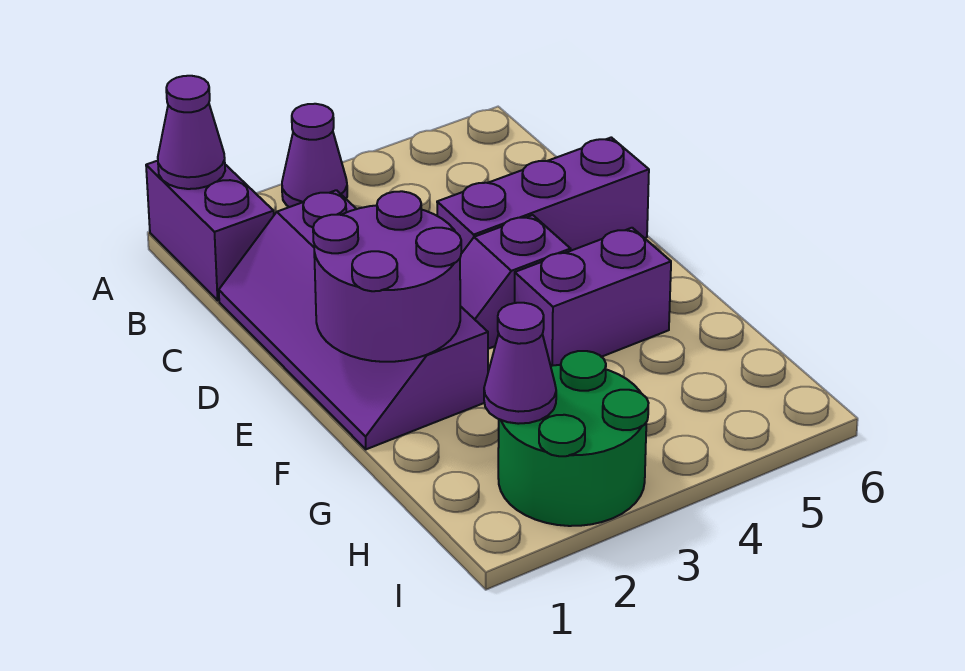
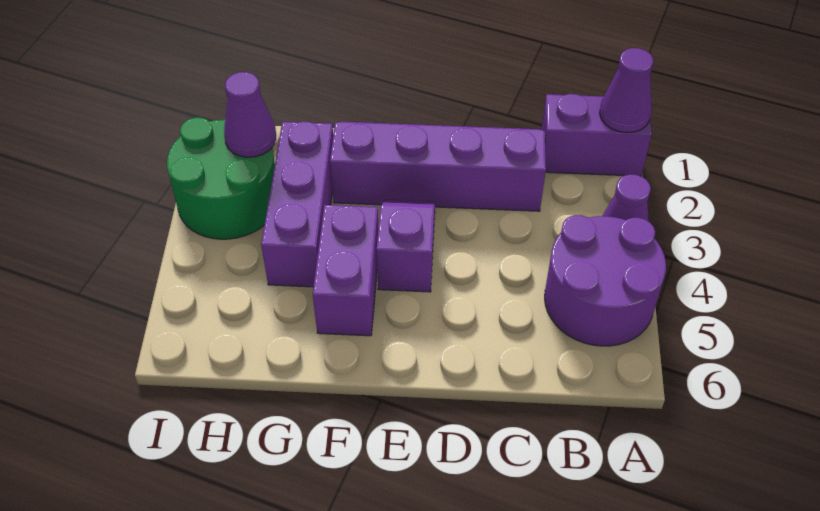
purple brick D4:D6 level 1 -> purple brick G2:G4 level 1
purple round brick E1:F2 level 2 -> purple round brick A4:B5 level 1

